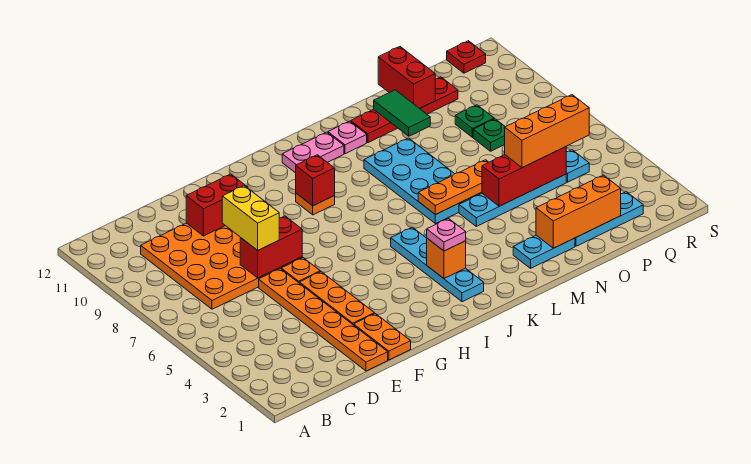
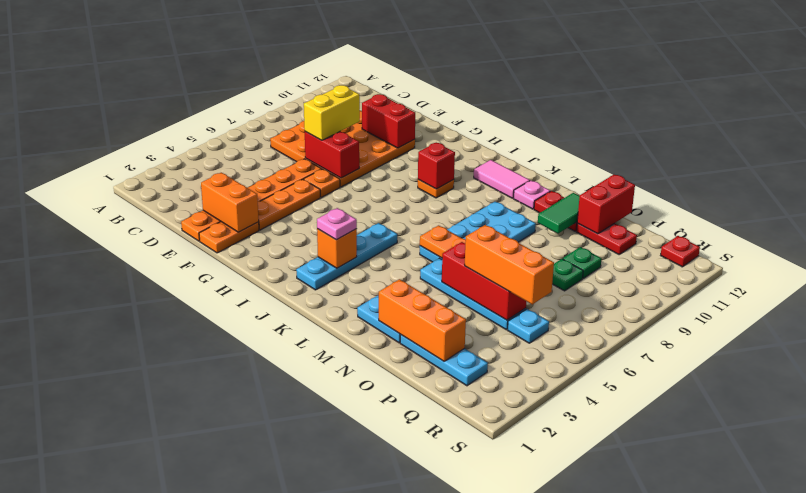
none -> orange brick E2:F2 level 2
pink plate J11:K11 level 1 -> pink tile J11:K11 level 1

